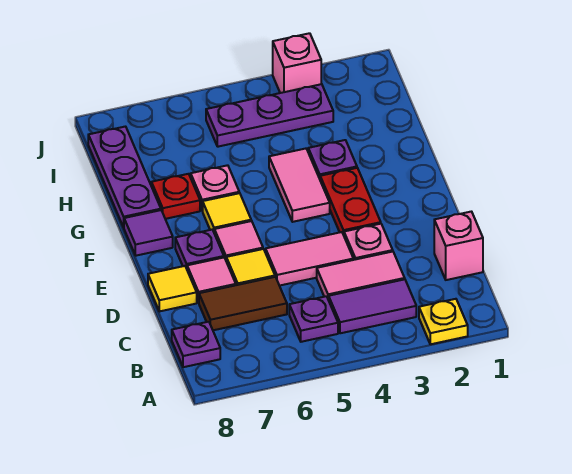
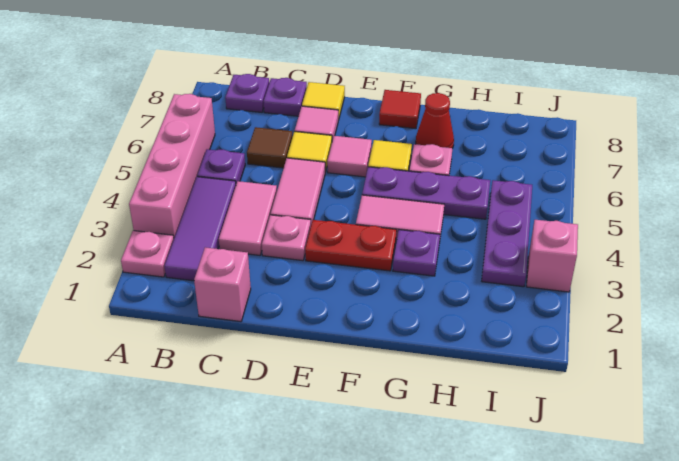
yellow plate A2 level 1 -> pink plate A2 level 1
none -> pink brick A3:A6 level 1
purple tile B3:B4 level 1 -> purple tile B2:B4 level 1
brown tile C6:C7 level 1 -> brown tile C6 level 1
purple plate E7 level 1 -> purple plate C8 level 1
purple tile F8 level 1 -> red tile F8 level 1
red plate G7 level 1 -> red cone G7 level 1
purple plate G8:I8 level 1 -> purple plate F5:H5 level 1

